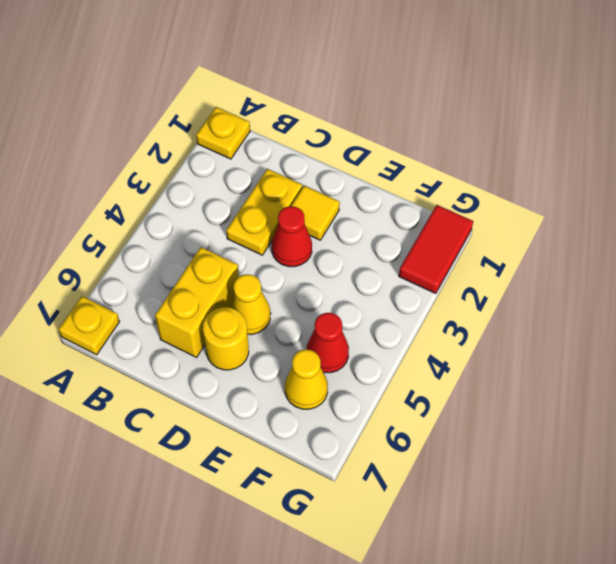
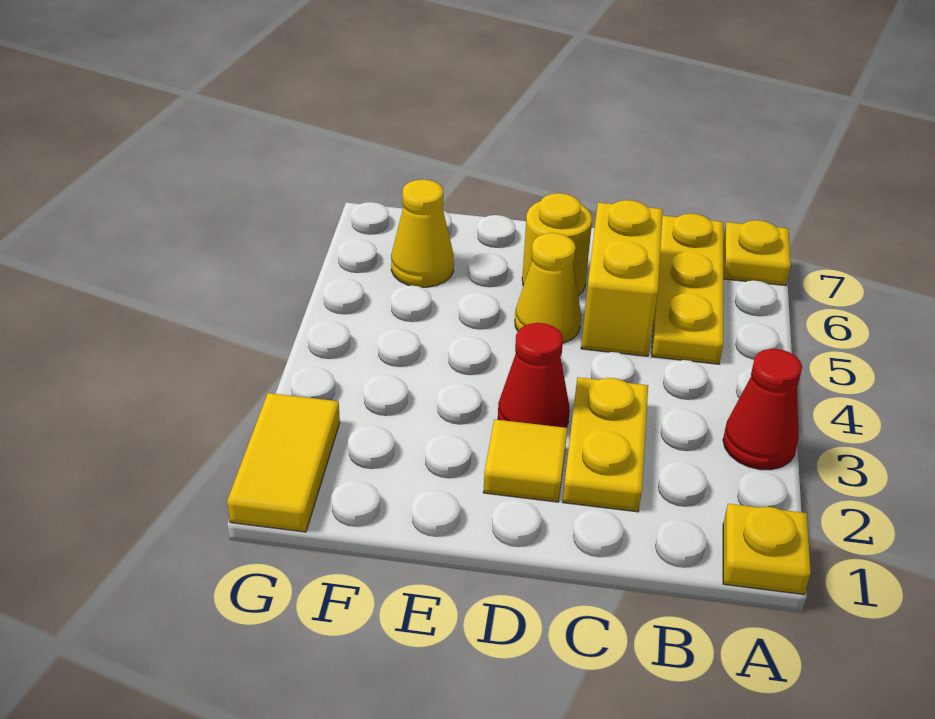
none -> yellow plate B5:B7 level 1
red cone F5 level 1 -> red cone A3 level 1
red tile G1:G2 level 1 -> yellow tile G1:G2 level 1

